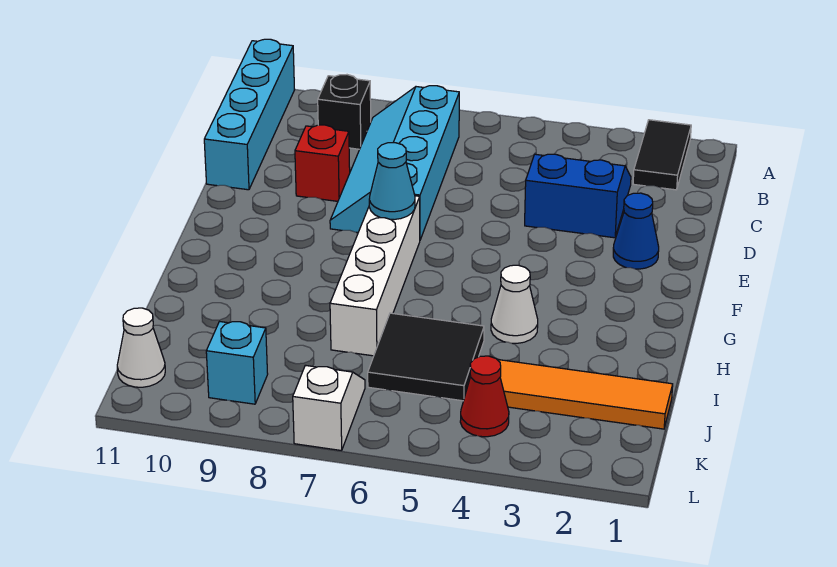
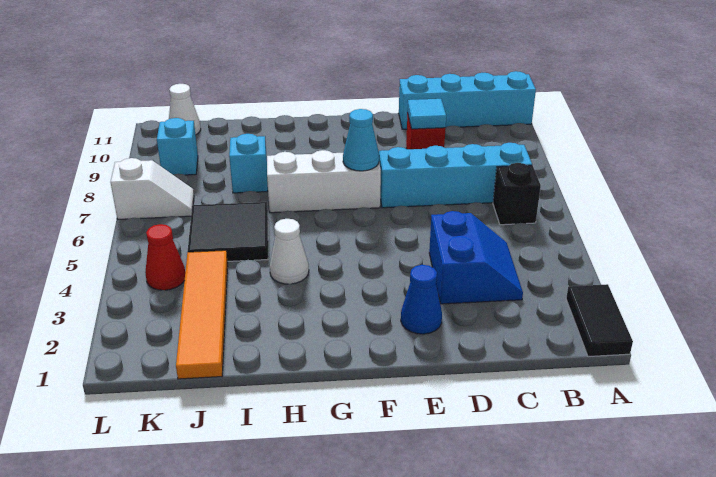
black tile A2:B2 level 1 -> black tile A1:A2 level 1
black brick B9 level 1 -> black brick B6 level 1
none -> cyan tile D9 level 2
white brick F7:I7 level 1 -> white brick F7:H7 level 1
none -> cyan brick I8 level 1

